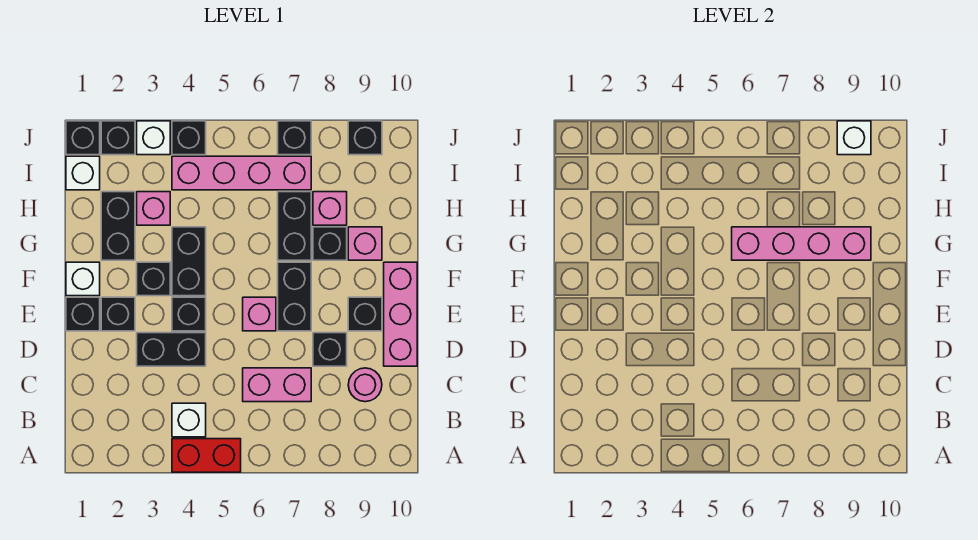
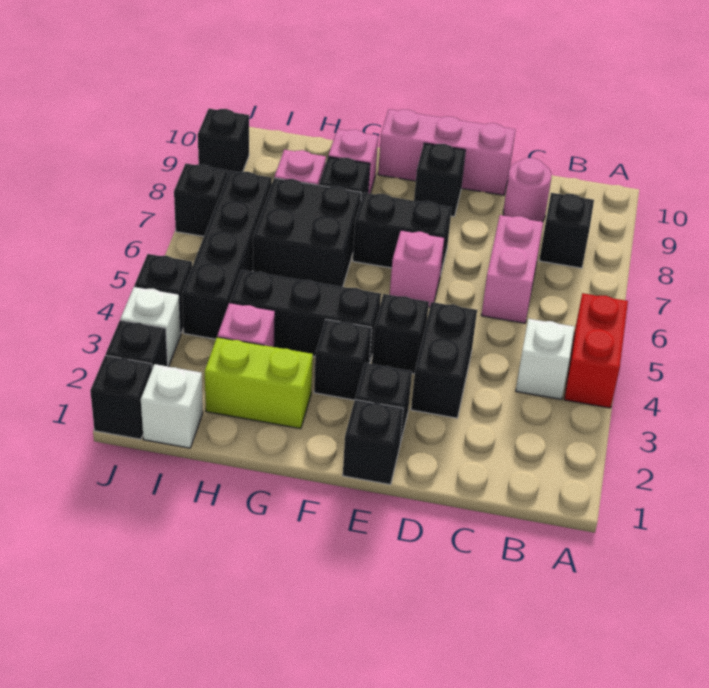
black brick D8 level 1 -> black brick B8 level 1
white brick F1 level 1 -> none
black brick F4:G4 level 1 -> black brick F4:H4 level 1
black brick G2:H2 level 1 -> lime brick G2:H2 level 1
pink brick G6:G9 level 2 -> none
black brick G7:H7 level 1 -> black brick G6:H7 level 1
pink brick I4:I7 level 1 -> black brick I4:I7 level 1
white brick J9 level 2 -> none

